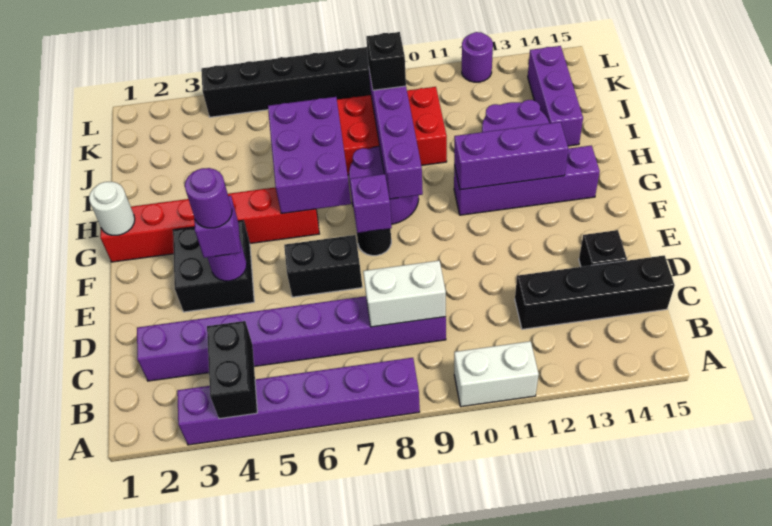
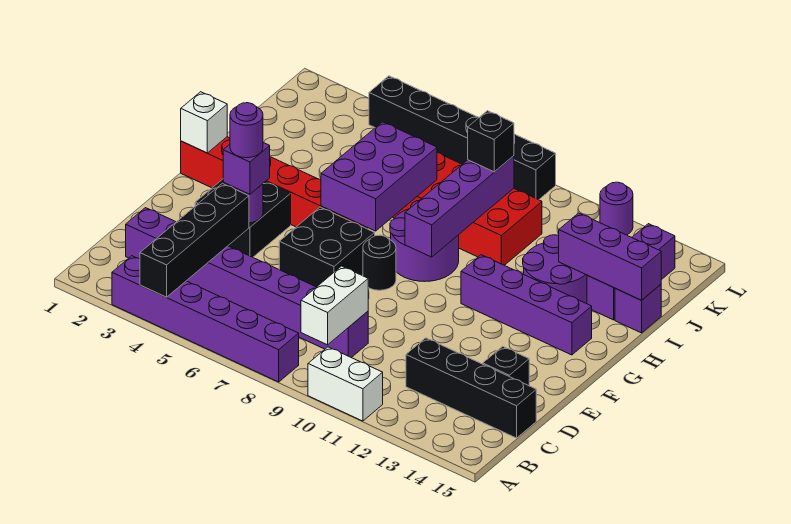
black brick A4:B4 level 2 -> black brick A4:D4 level 2
white brick C8:C9 level 2 -> white brick B9:C9 level 2
black brick E6:E7 level 1 -> black brick E6:F7 level 1
purple brick F8 level 2 -> purple brick I15 level 1
white round brick G1 level 2 -> white brick G1 level 2
purple brick G11:G13 level 2 -> purple brick I13:I15 level 2

